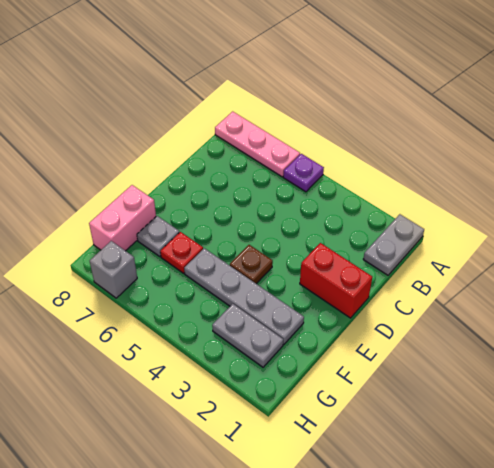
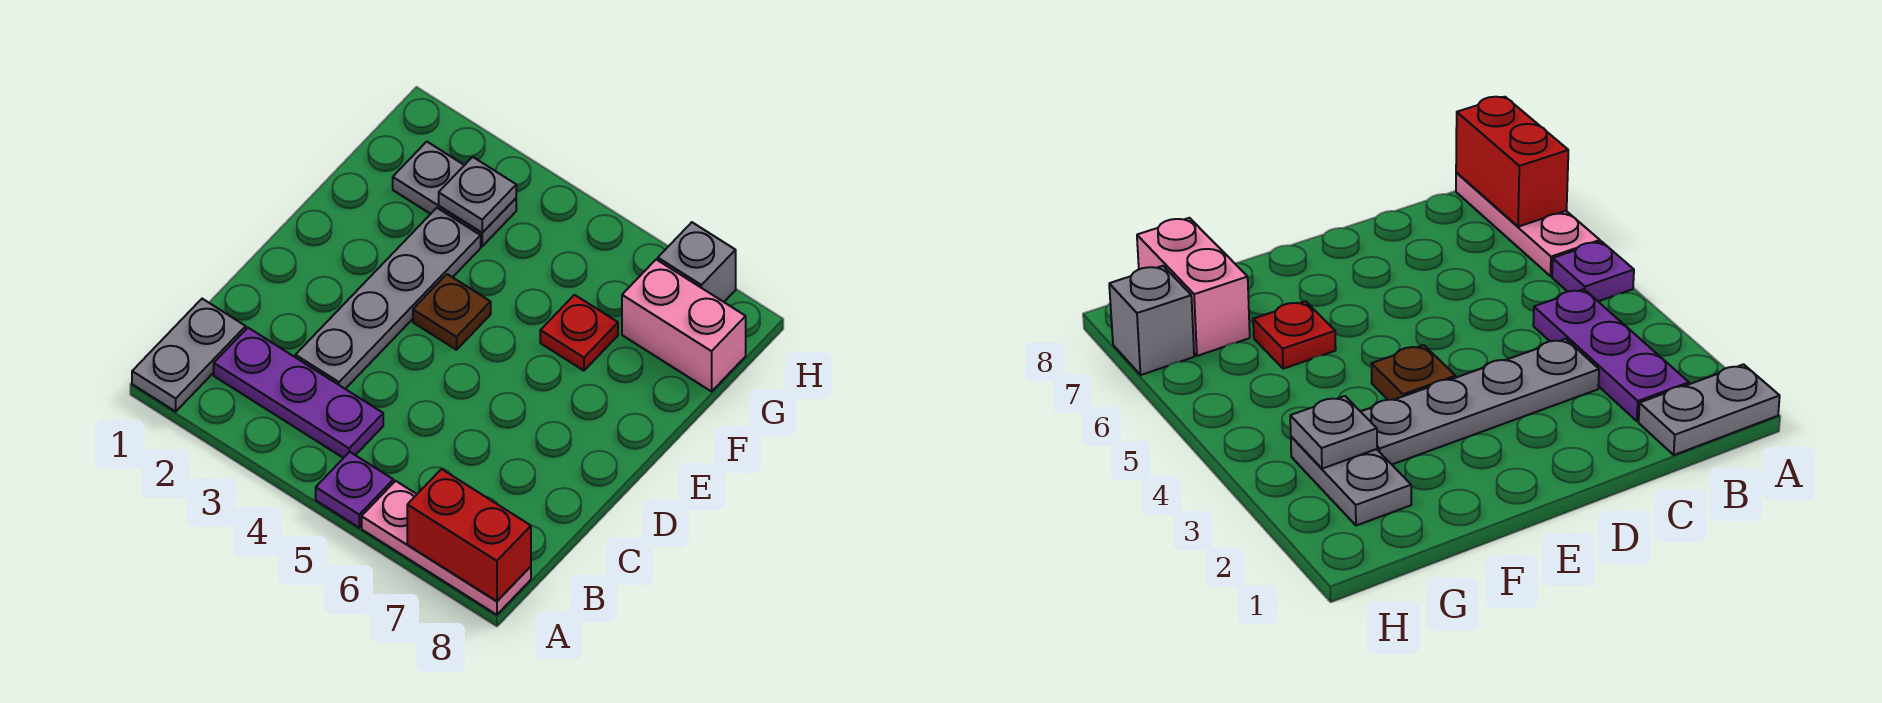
none -> purple plate B2:B4 level 1
red brick D1:D2 level 1 -> red brick A7:A8 level 2
grey plate F2:F5 level 1 -> grey plate C3:F3 level 1
grey plate F7 level 1 -> grey plate G3 level 2
pink brick F8:G8 level 1 -> pink brick G7:G8 level 1

